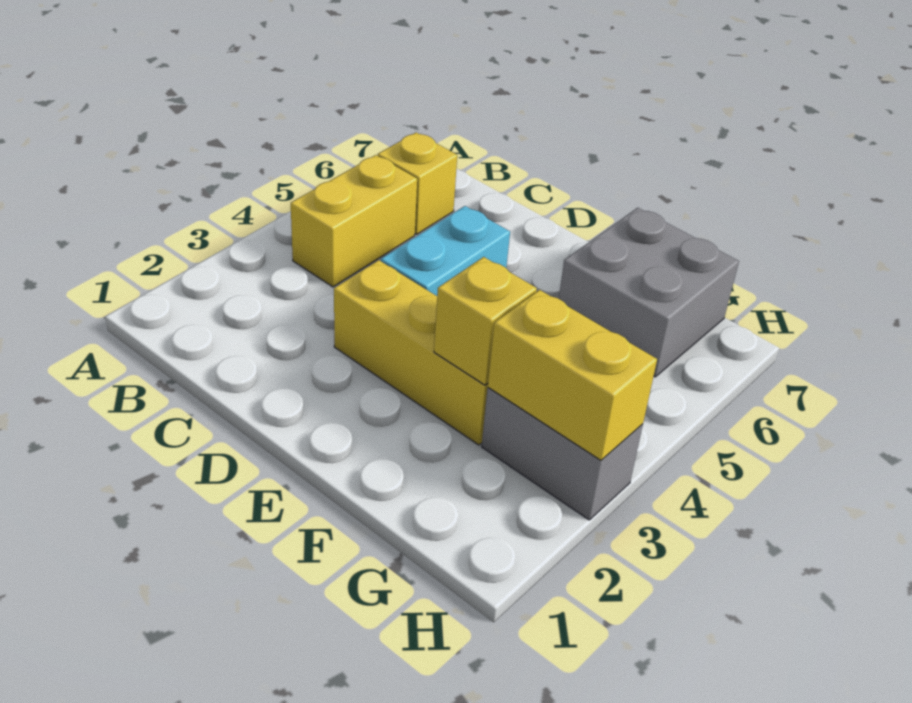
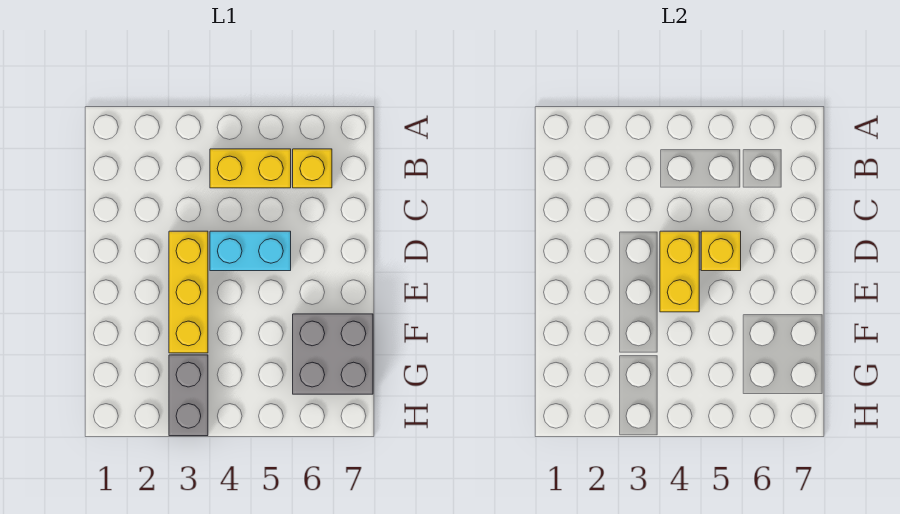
yellow brick F3 level 2 -> yellow brick D5 level 2
yellow brick G3:H3 level 2 -> yellow brick D4:E4 level 2

